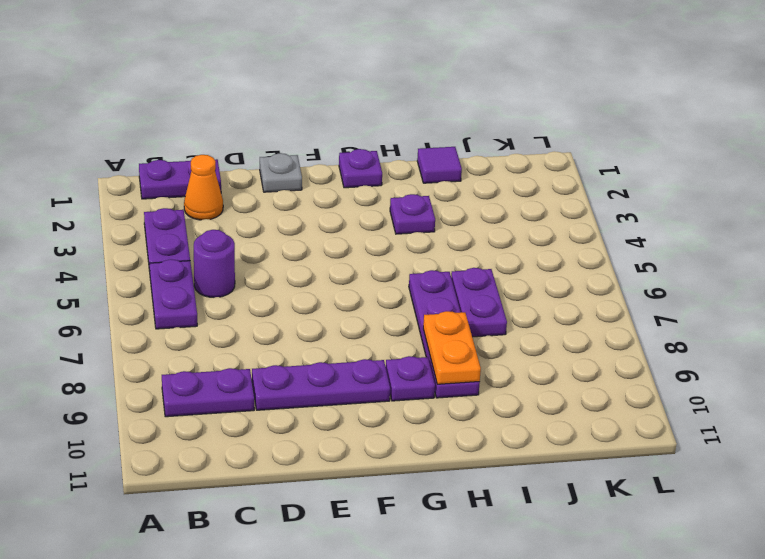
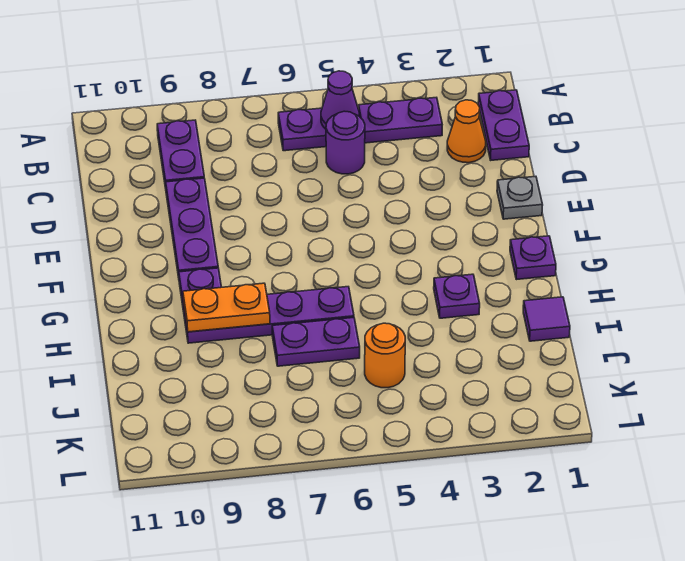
none -> purple cone B5 level 2
none -> orange round brick J5 level 1

